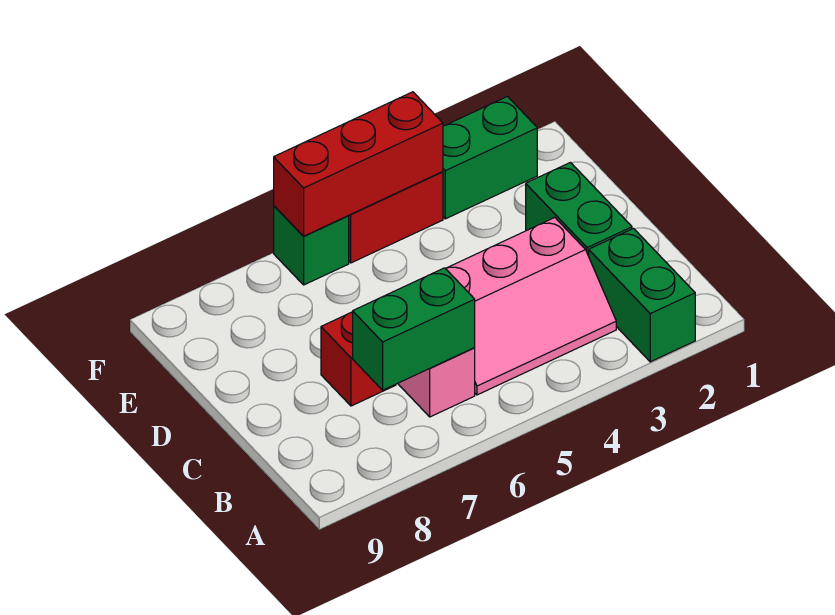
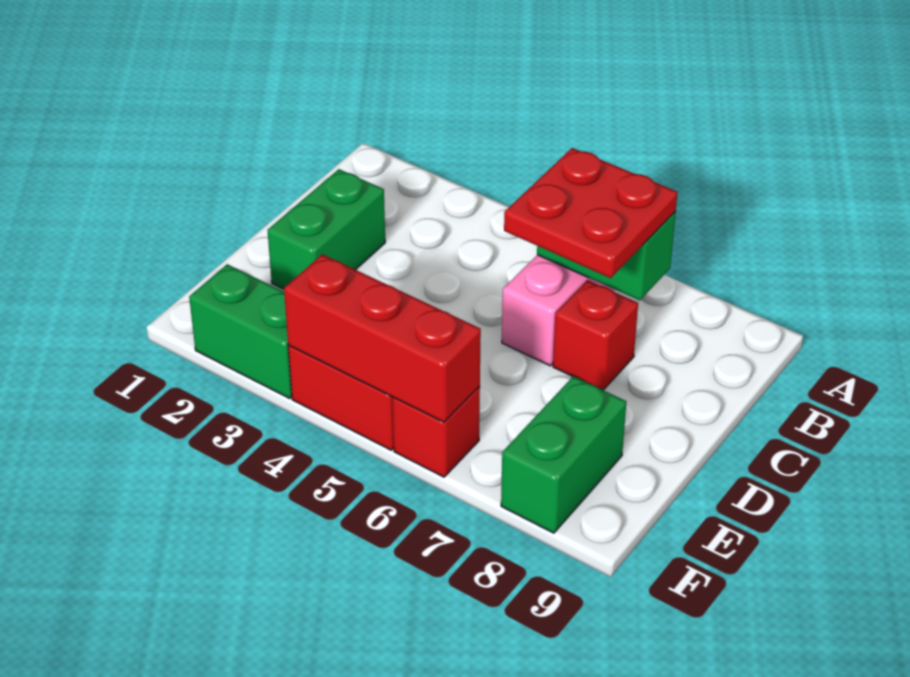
green brick A2:B2 level 1 -> green brick E8:F8 level 1
pink slope B3:C5 level 1 top C -> none
none -> red plate B6:C7 level 3
green brick F6 level 1 -> red brick F6 level 1

